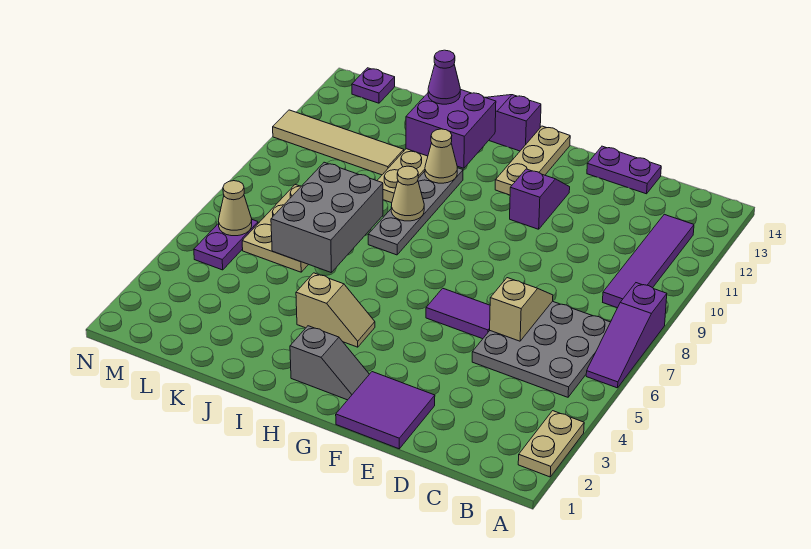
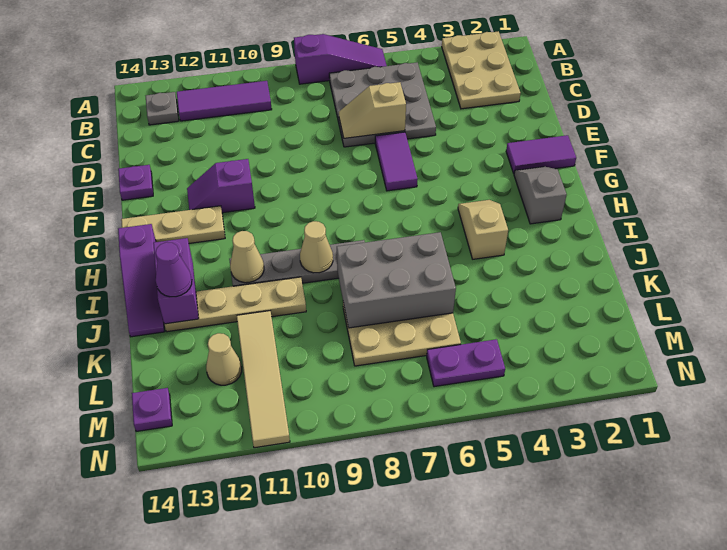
tan plate A2:A3 level 1 -> tan plate A2:C3 level 1
purple tile B9:B12 level 1 -> purple tile B10:B12 level 1
none -> grey plate B13 level 1
purple plate D14:E14 level 1 -> purple plate E14 level 1
purple tile E1:F2 level 1 -> purple tile F1:F2 level 1
purple brick I12:J13 level 2 -> purple brick I13:J13 level 2
tan cone M6 level 2 -> tan cone L12 level 1

